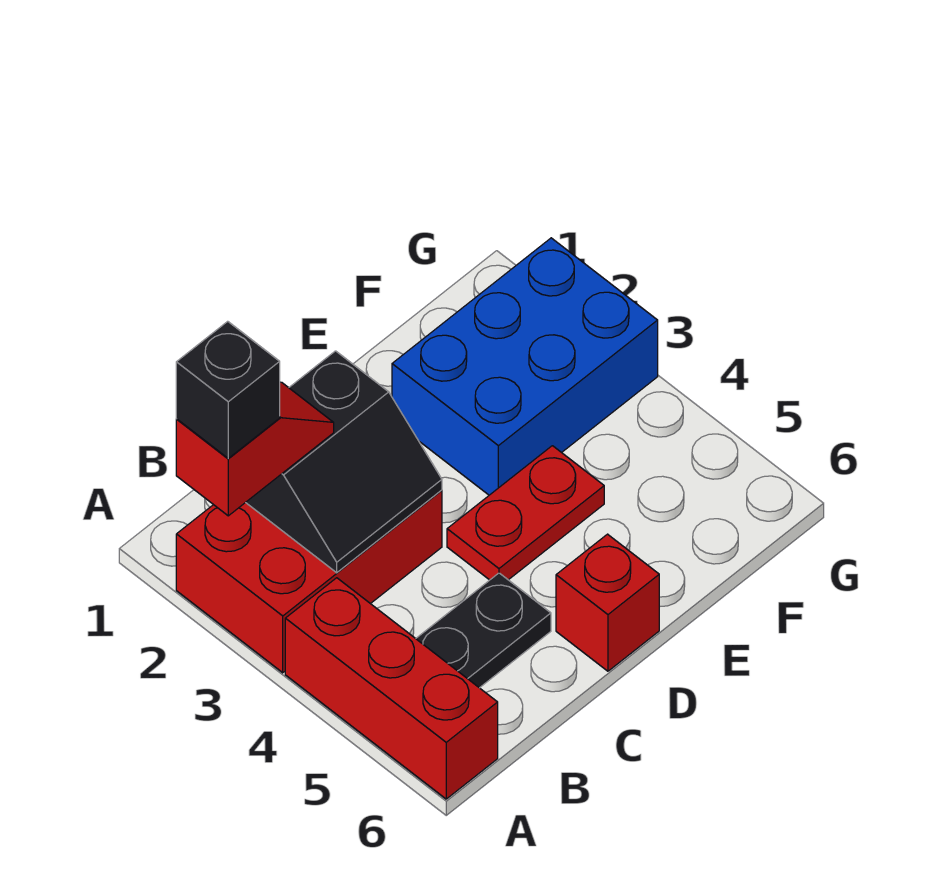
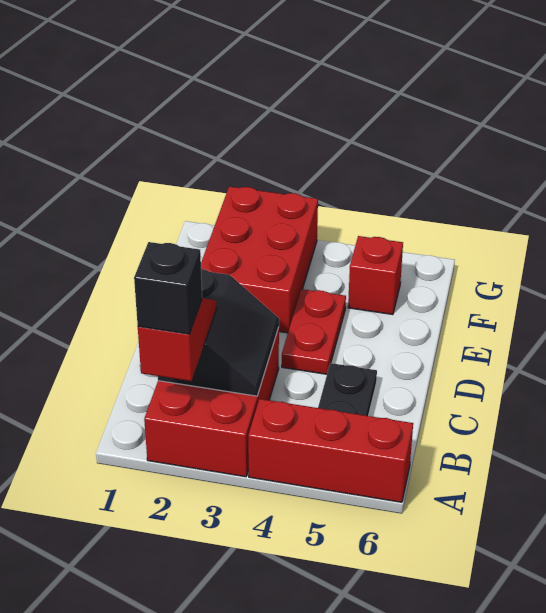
red brick D6 level 1 -> red brick F5 level 1
blue brick E2:G3 level 1 -> red brick E2:G3 level 1

